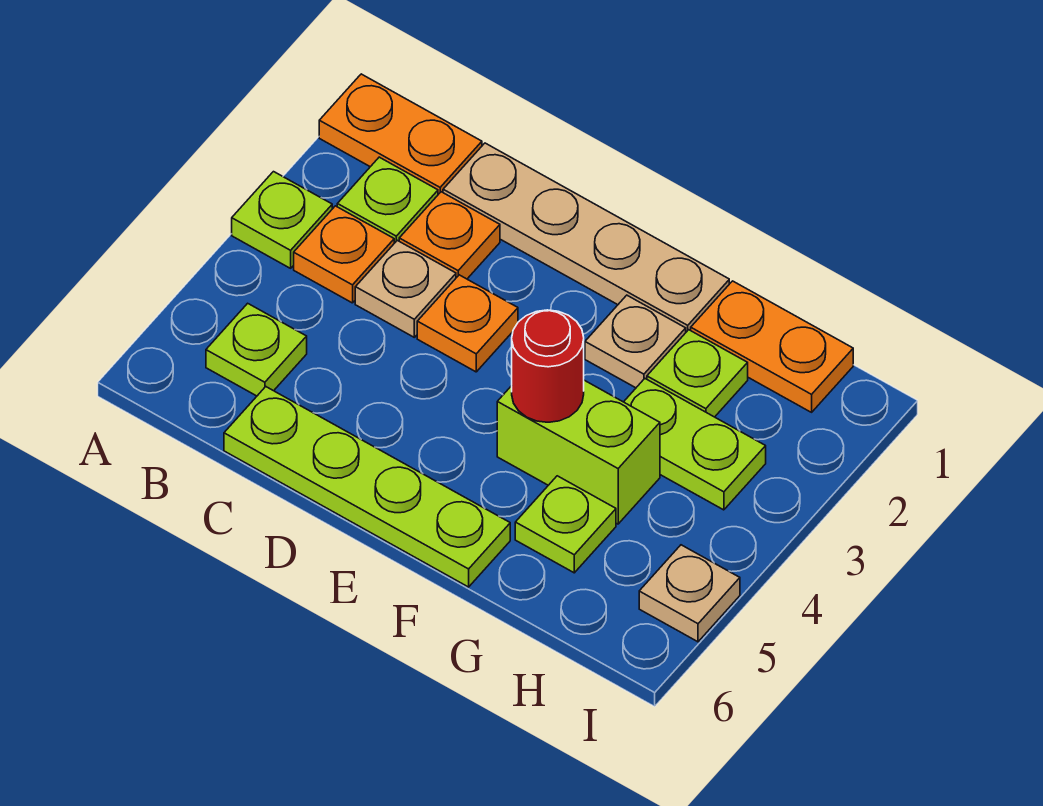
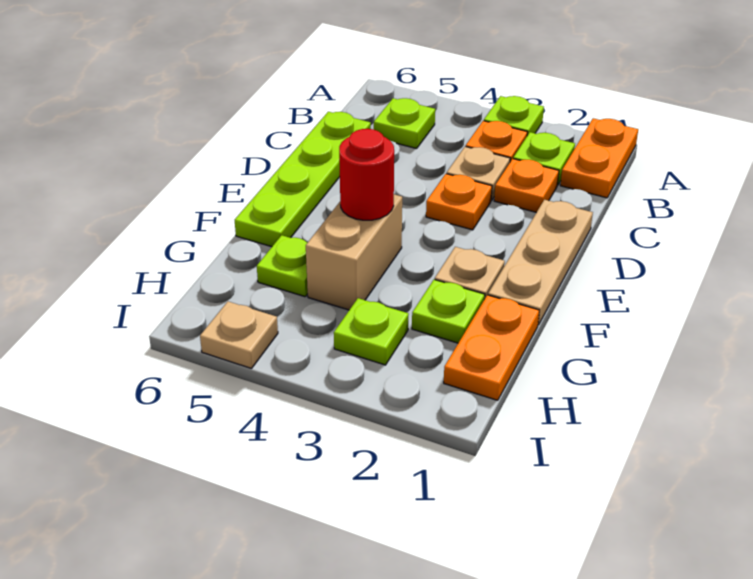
tan plate C1:F1 level 1 -> tan plate D1:F1 level 1
lime brick F4:G4 level 1 -> tan brick F4:G4 level 1
lime plate G3:H3 level 1 -> lime plate H3 level 1

